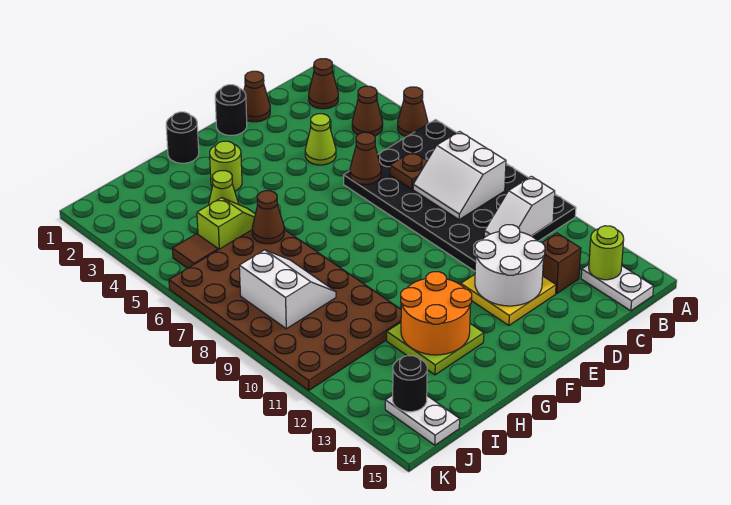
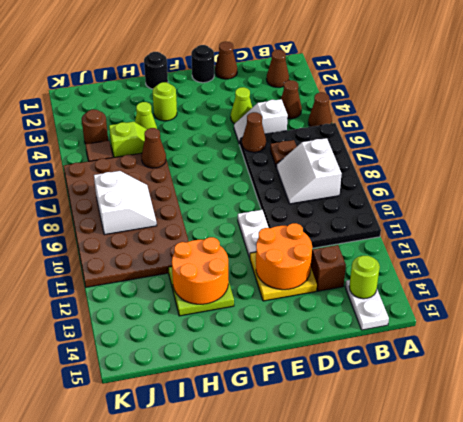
white slope B11:C11 level 2 top B -> white slope C5:D5 level 1 top C
white round brick D12:E13 level 2 -> orange round brick D12:E13 level 2
none -> brown round brick J4 level 1
white plate J14:J15 level 1 -> white plate E10:E11 level 1
black round brick J14 level 2 -> none

